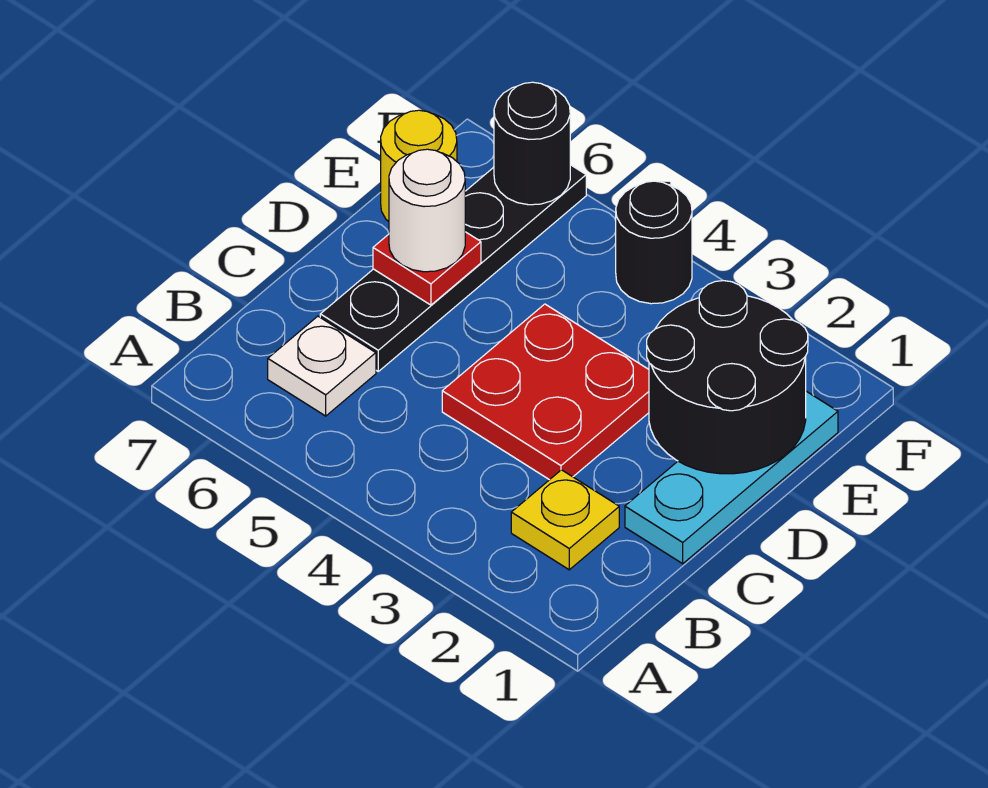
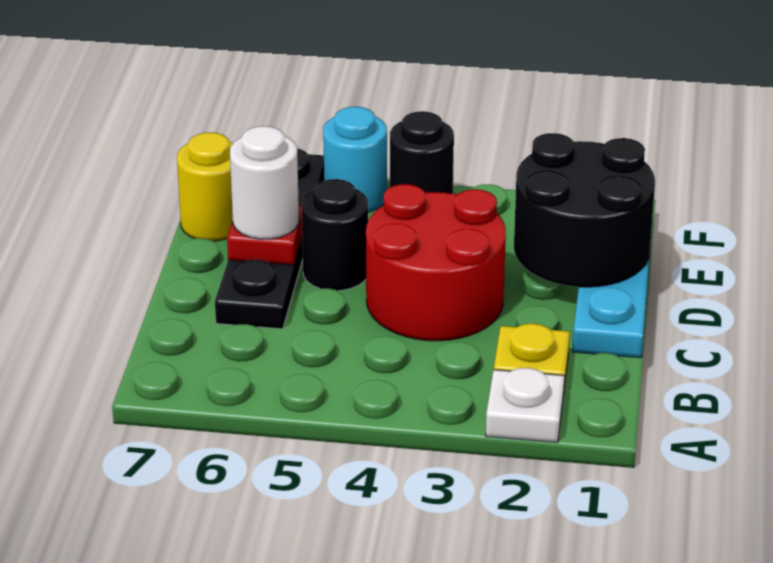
white plate B6 level 1 -> white plate A2 level 1
red plate C3:D4 level 1 -> red round brick C3:D4 level 1
none -> cyan round brick F5 level 1
black round brick F6 level 2 -> black round brick D5 level 1

